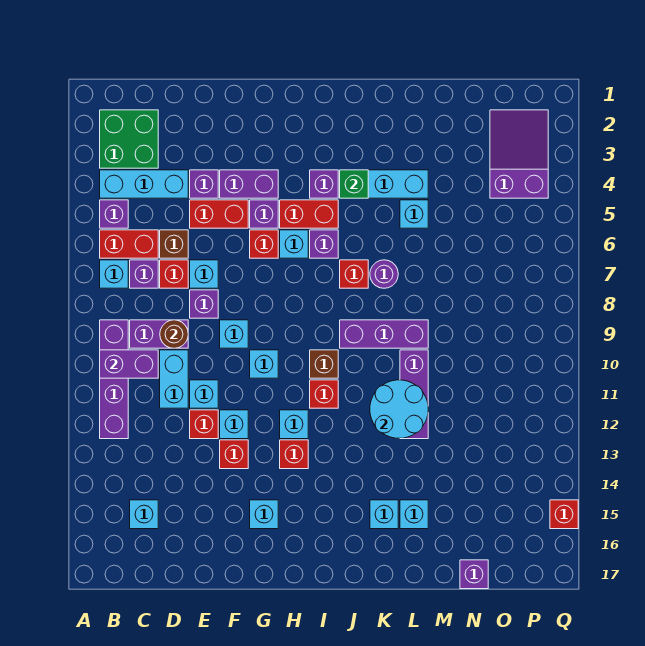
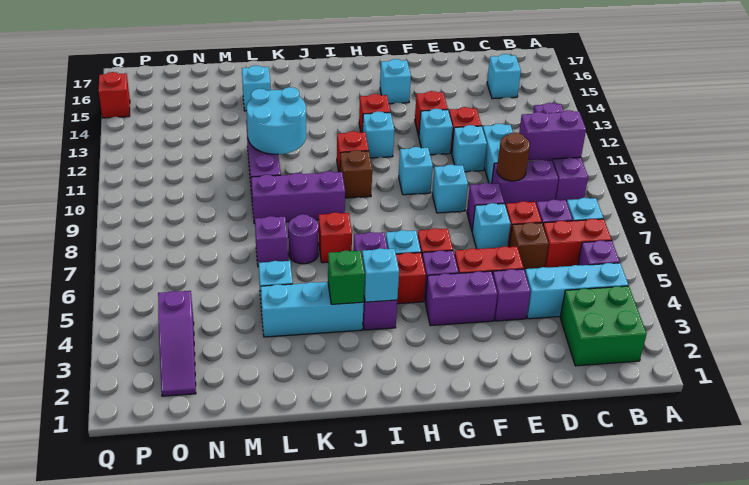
cyan brick K15 level 1 -> cyan brick I4 level 2
purple brick N17 level 1 -> purple brick L7 level 1
purple slope O2:P4 level 1 top 4 -> purple slope O2:O4 level 1 top 4

